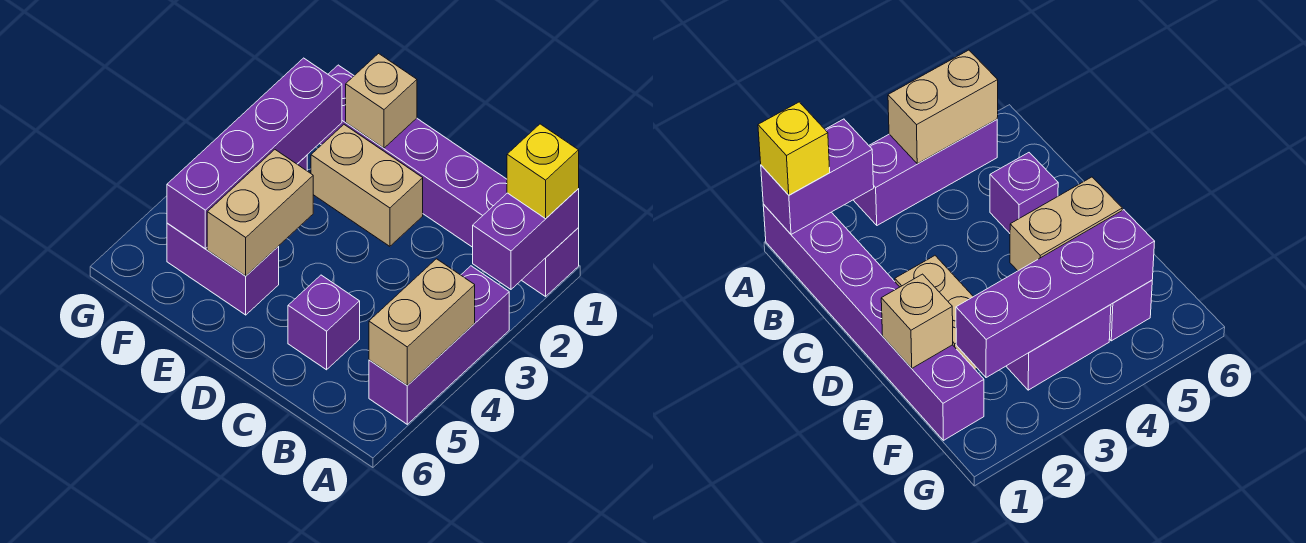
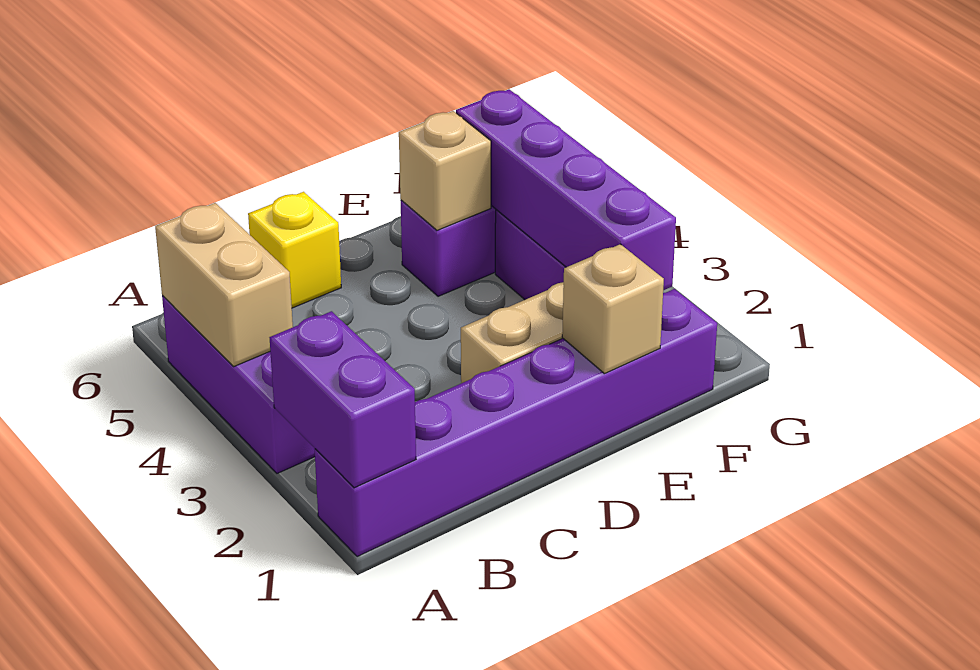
yellow brick A1 level 3 -> yellow brick C6 level 1
purple brick C5 level 1 -> none
tan brick E4:E5 level 2 -> tan brick E5 level 2

